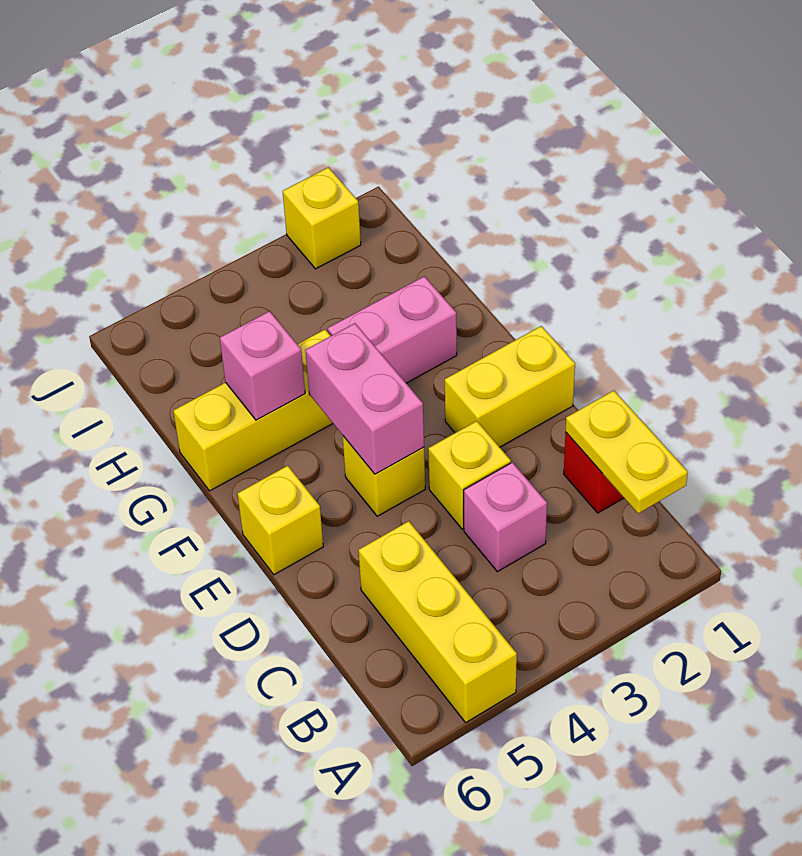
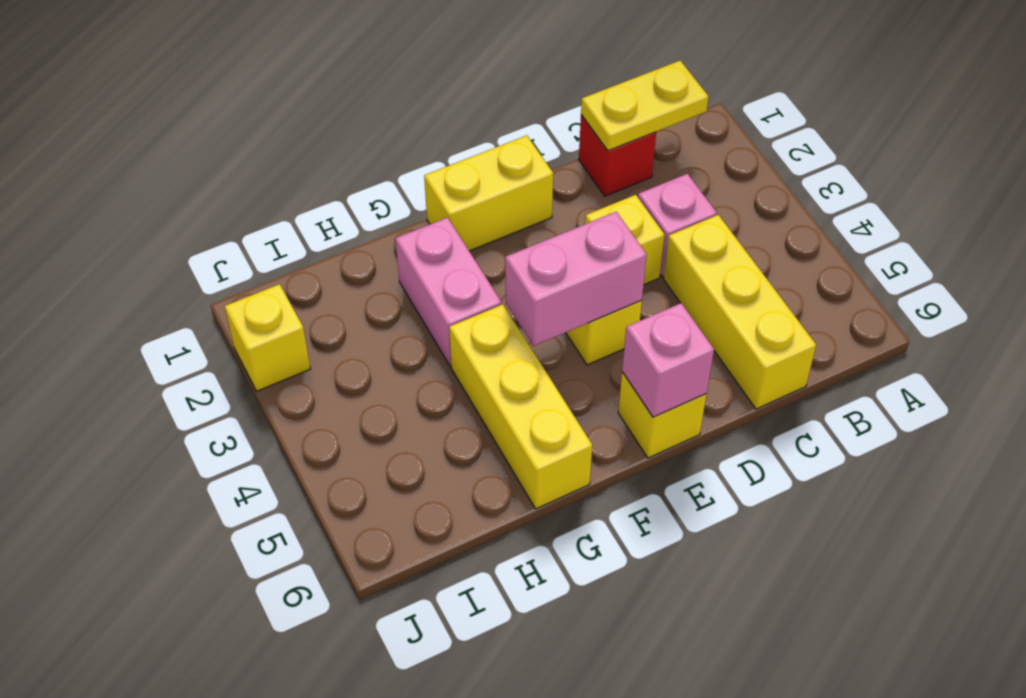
yellow brick A5:C5 level 1 -> yellow brick C4:C6 level 1
yellow brick E1:E2 level 1 -> yellow brick E1:F1 level 1
pink brick G5 level 2 -> pink brick E6 level 2

